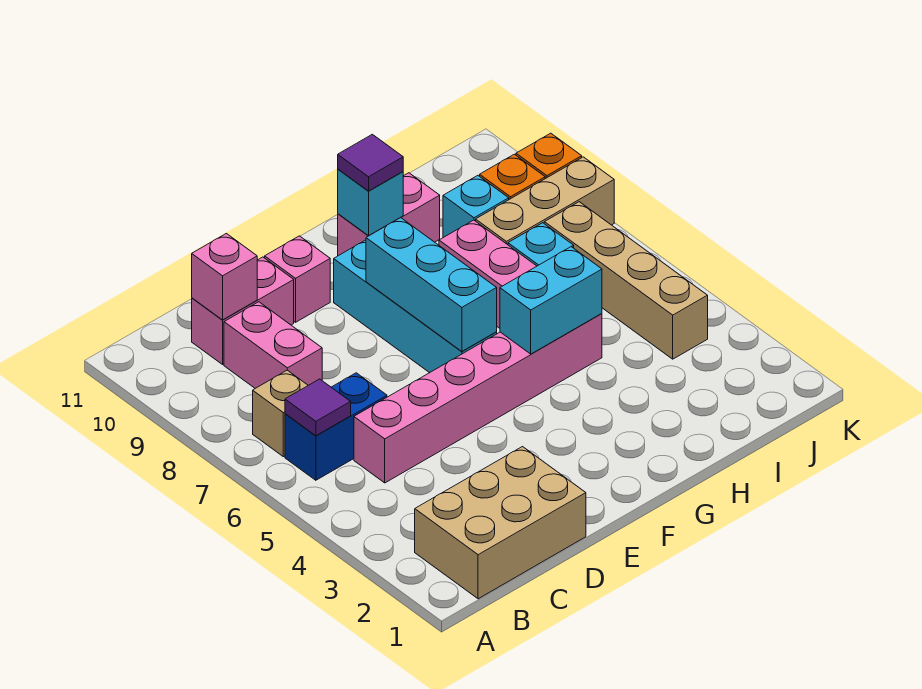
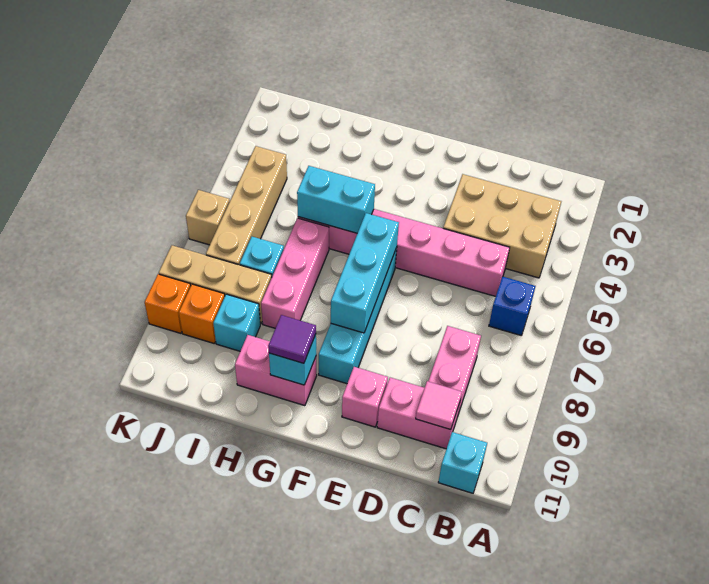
tan brick B1:D2 level 1 -> tan brick B3:D4 level 1
blue brick B6:C6 level 1 -> blue brick B6 level 1
purple tile B6 level 2 -> none
tan brick B7 level 1 -> tan brick K6 level 1
none -> cyan brick B11 level 1
pink brick C10 level 2 -> pink tile C10 level 2

